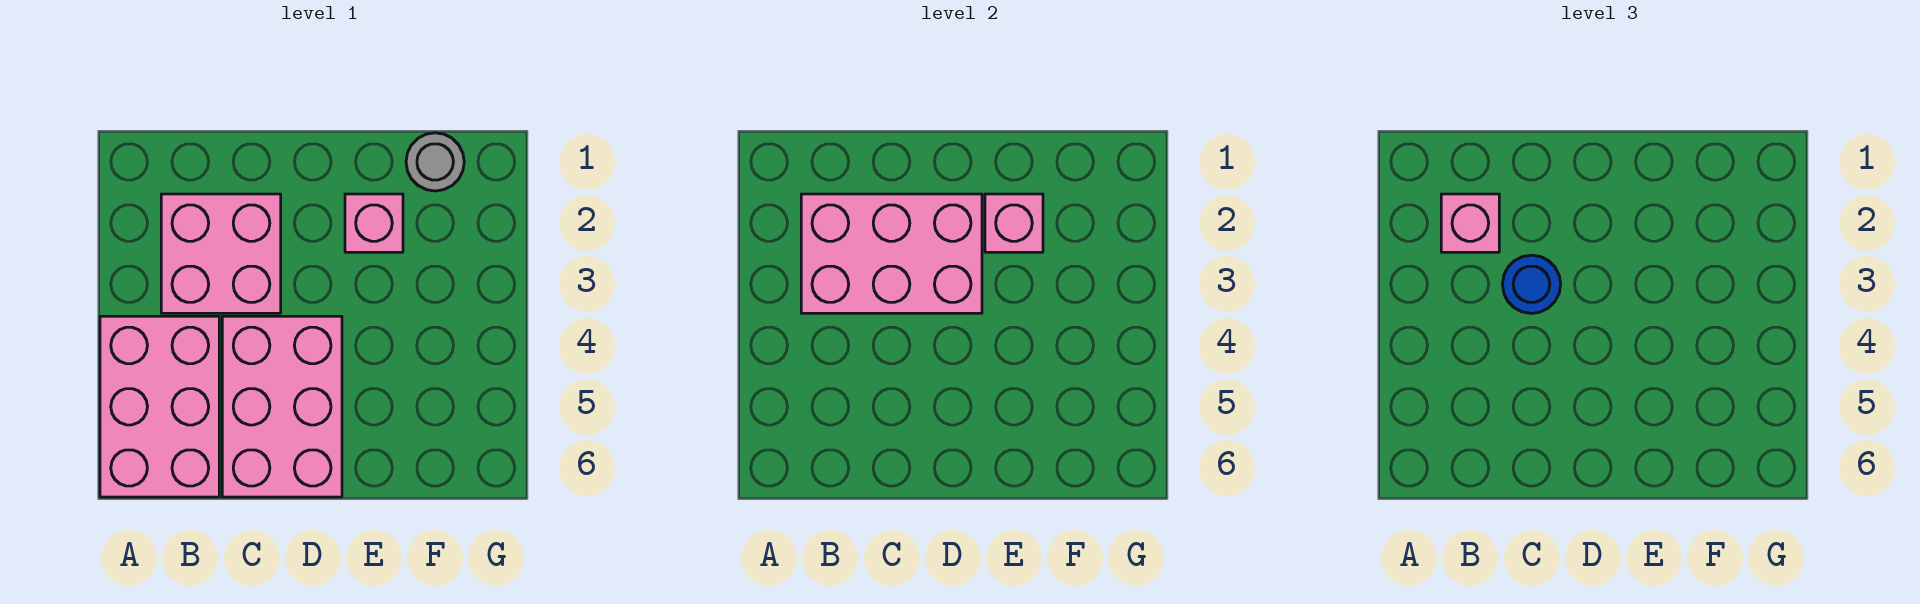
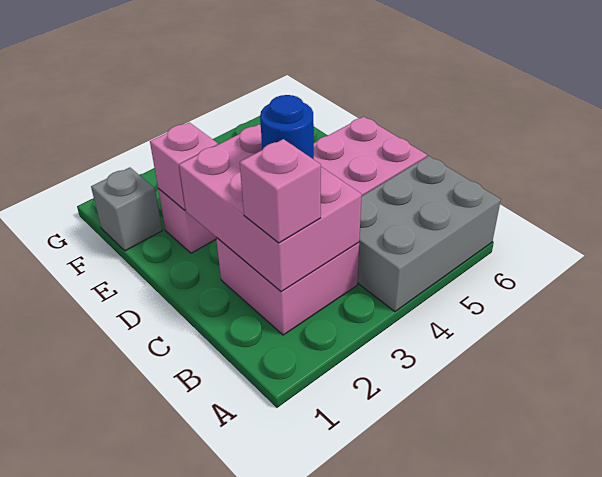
pink brick A4:B6 level 1 -> grey brick A4:B6 level 1
grey round brick F1 level 1 -> grey brick F1 level 1

